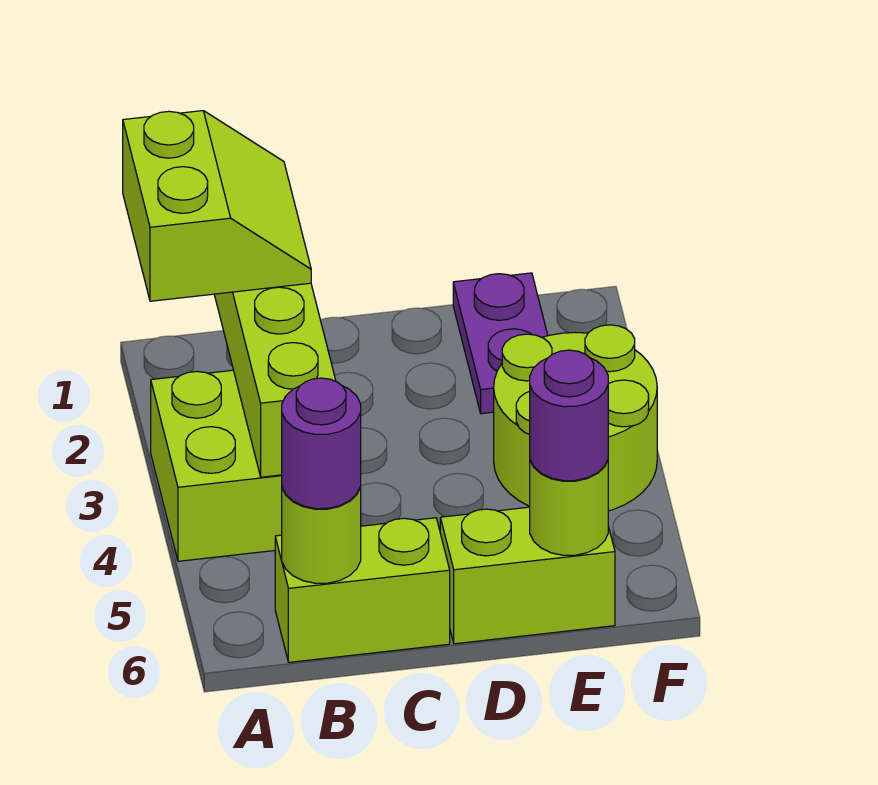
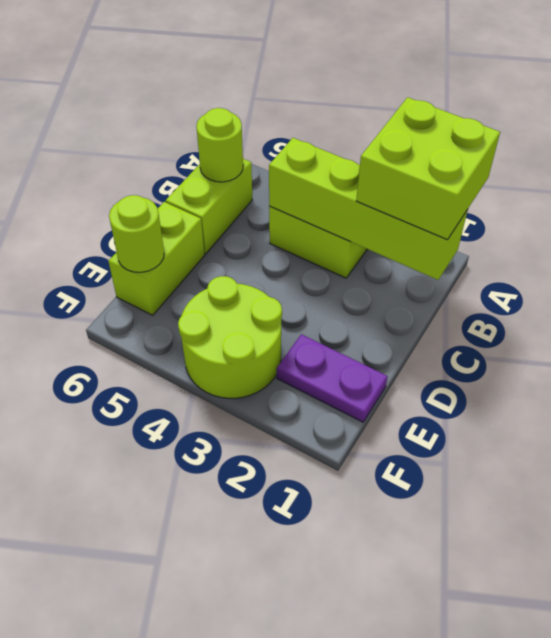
lime slope A1:B2 level 3 top A -> lime brick A1:B2 level 3
purple round brick B6 level 3 -> none
purple round brick E6 level 3 -> none

